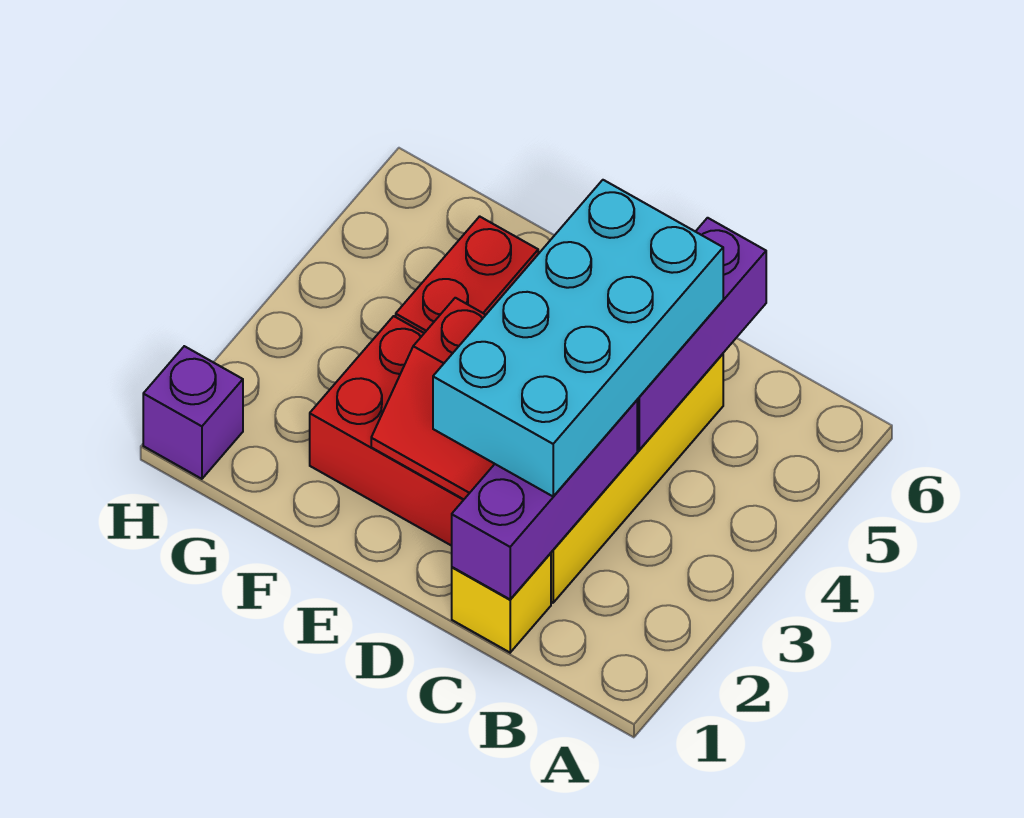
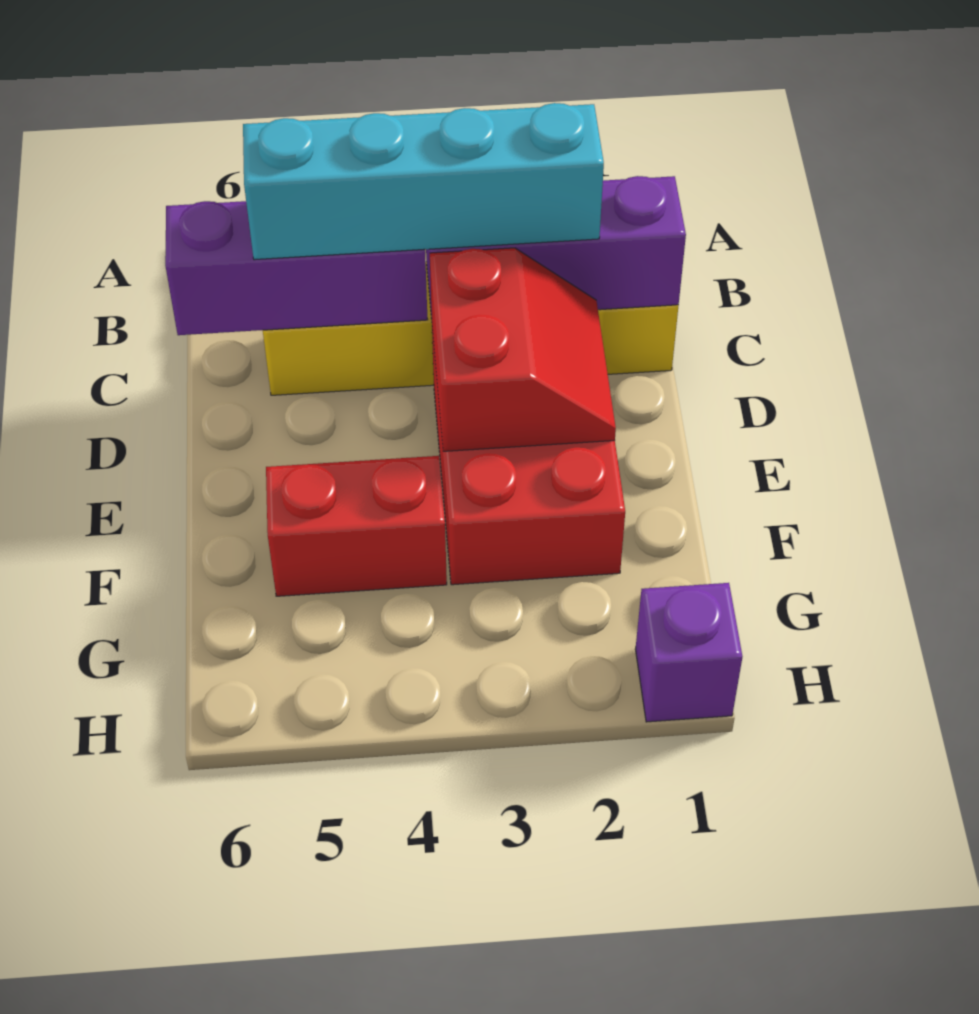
cyan brick C2:D5 level 3 -> cyan brick C2:C5 level 3

